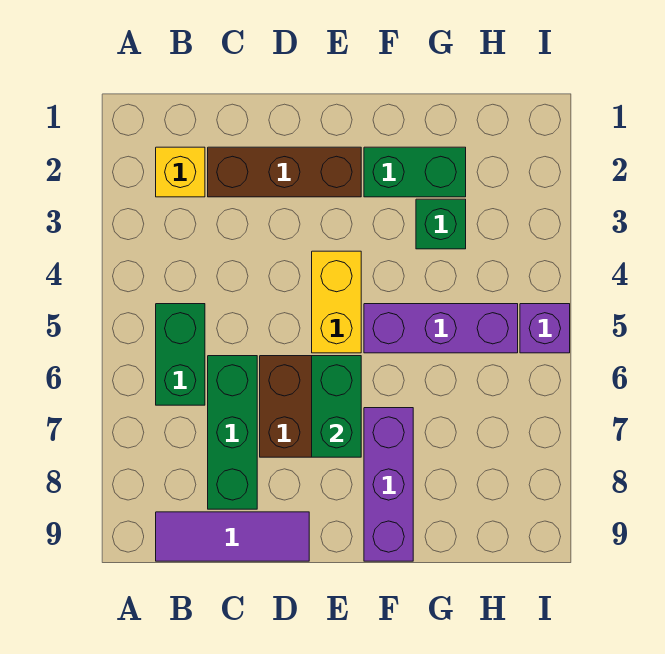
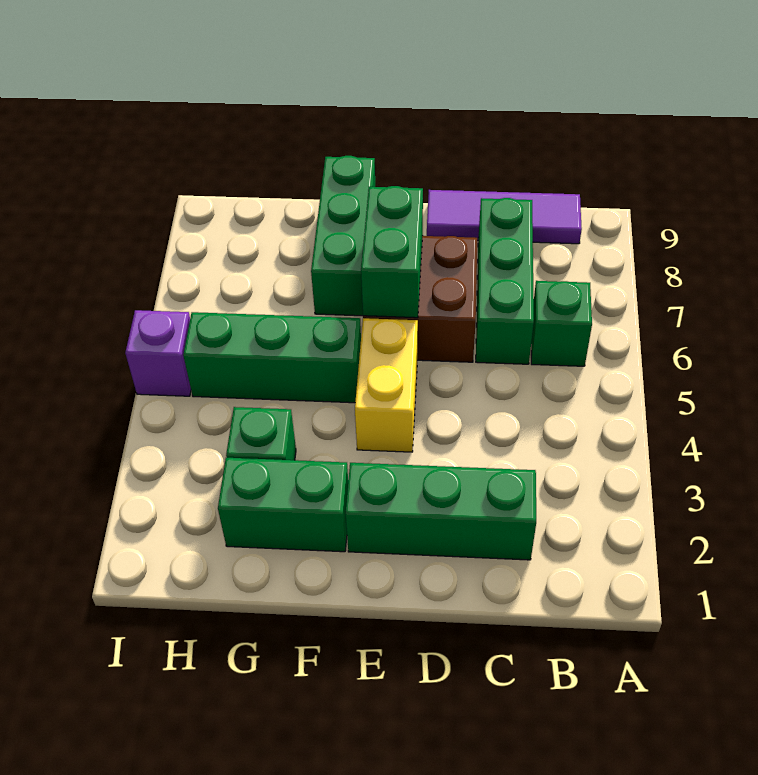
yellow brick B2 level 1 -> none
green brick B5:B6 level 1 -> green brick B6 level 1
brown brick C2:E2 level 1 -> green brick C2:E2 level 1
purple brick F5:H5 level 1 -> green brick F5:H5 level 1
purple brick F7:F9 level 1 -> green brick F7:F9 level 1

